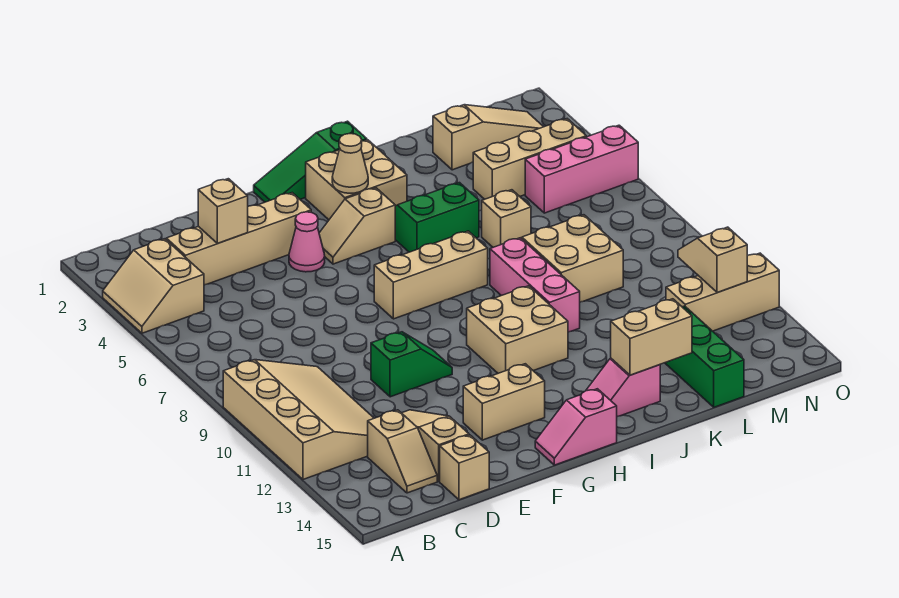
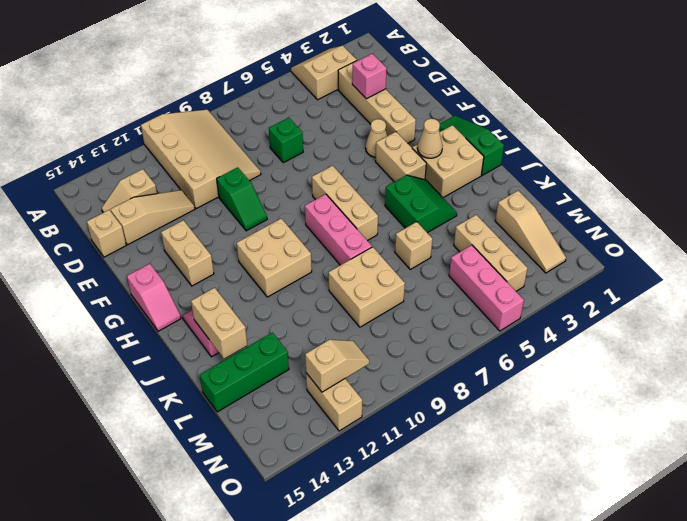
tan slope A9:C12 level 1 top A -> tan slope A9:D11 level 1 top 11
tan brick D3 level 2 -> pink brick D3 level 2
none -> green brick D7 level 1
pink cone F4 level 1 -> tan cone F4 level 1
tan slope G4:H4 level 1 top H -> tan brick G4:H4 level 1
pink slope G15:H15 level 1 top H -> pink slope G15:H15 level 1 top G
pink brick J8:J10 level 1 -> pink brick H8:J8 level 1
tan brick M12:O12 level 1 -> tan brick N12:O12 level 1

